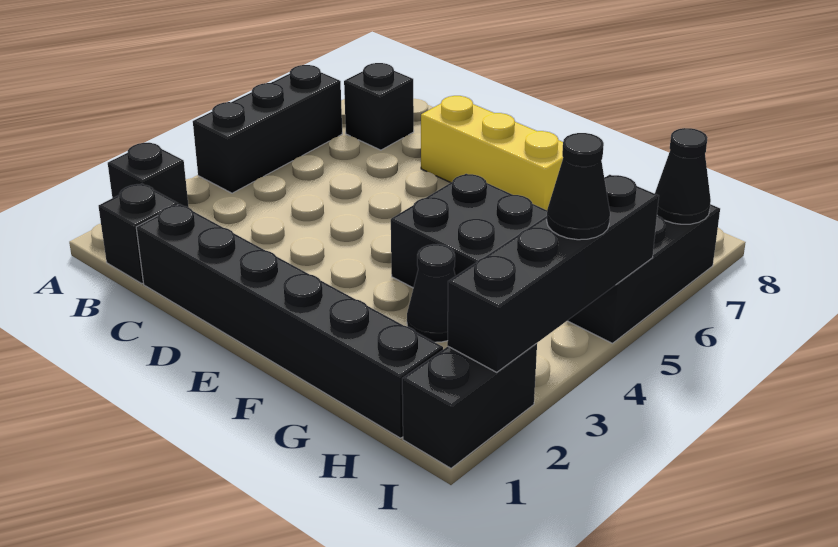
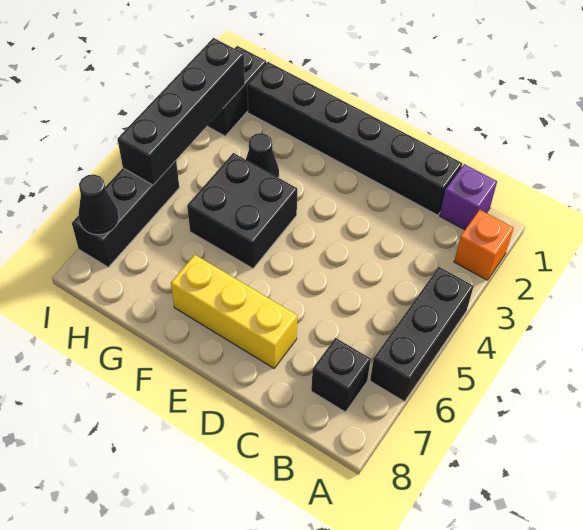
black brick A2 level 1 -> orange brick A2 level 1
black brick B1 level 1 -> purple brick B1 level 1
black cone I4 level 3 -> none

